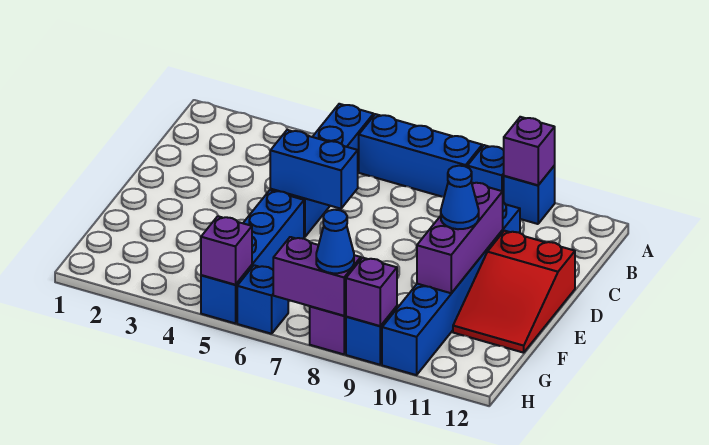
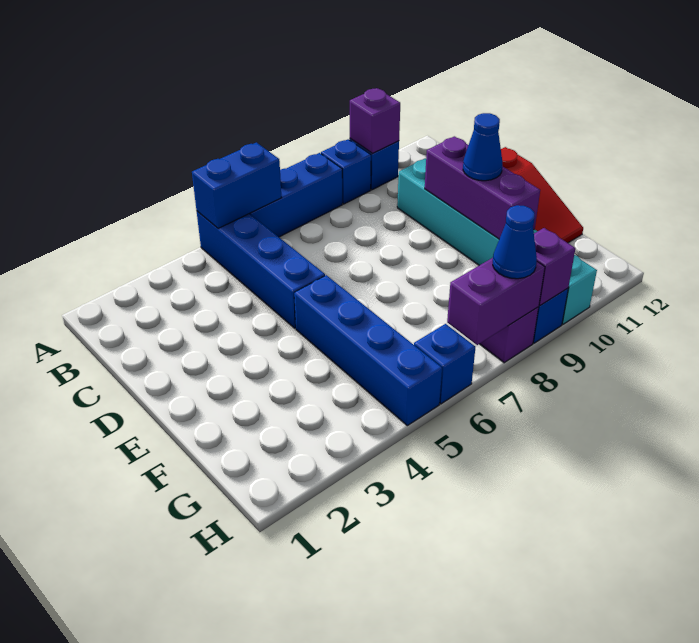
blue brick C10:H10 level 1 -> cyan brick C10:H10 level 1
blue brick D5:D6 level 2 -> blue brick A5:A6 level 2
purple brick H5 level 2 -> none

